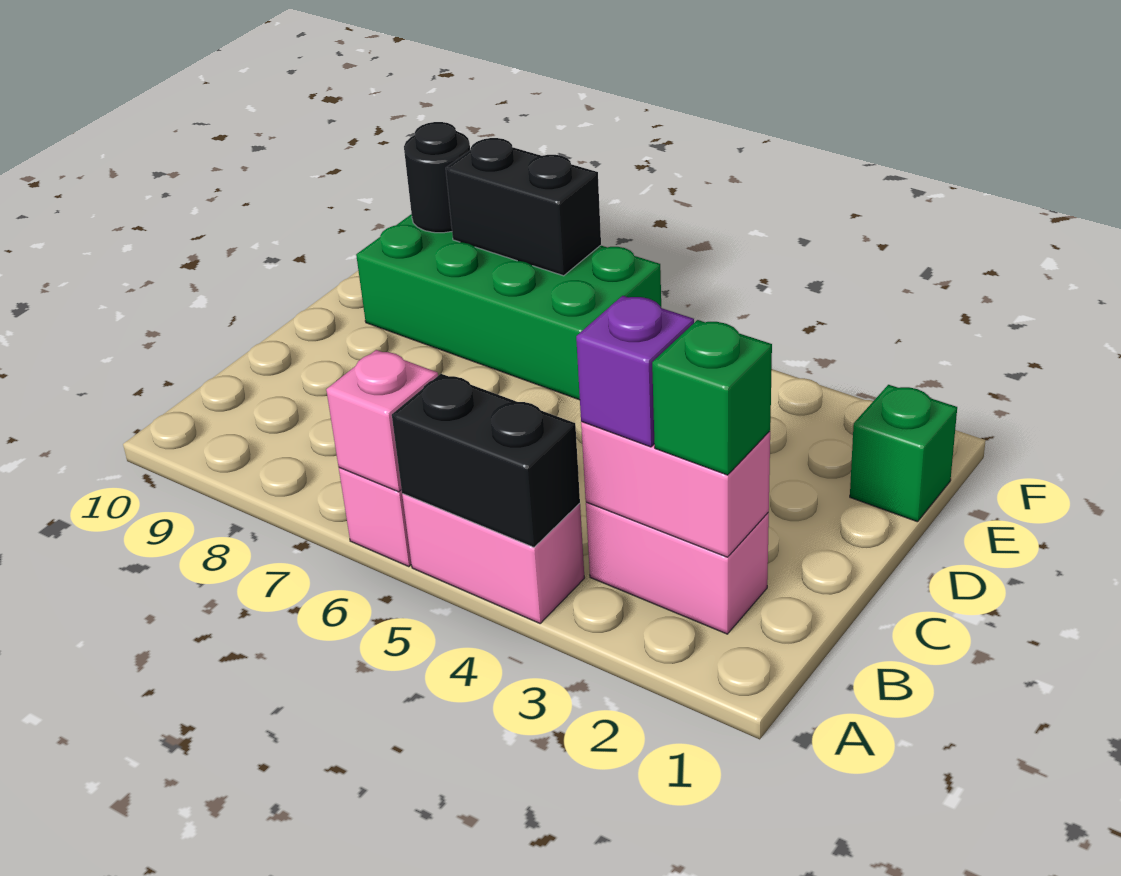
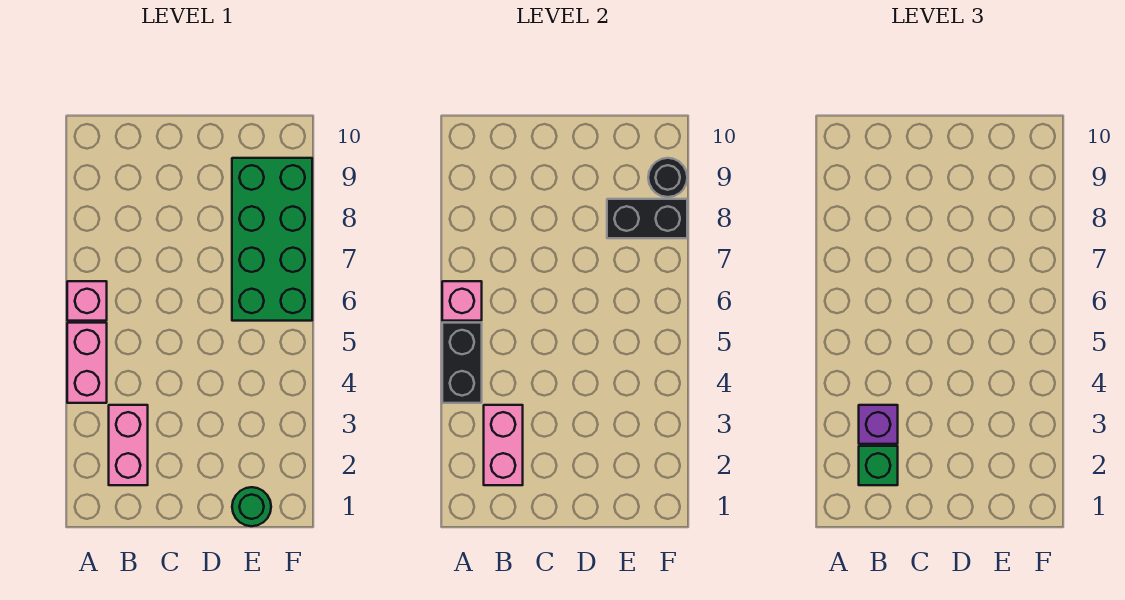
green brick E1 level 1 -> green round brick E1 level 1
black brick F7:F8 level 2 -> black brick E8:F8 level 2

